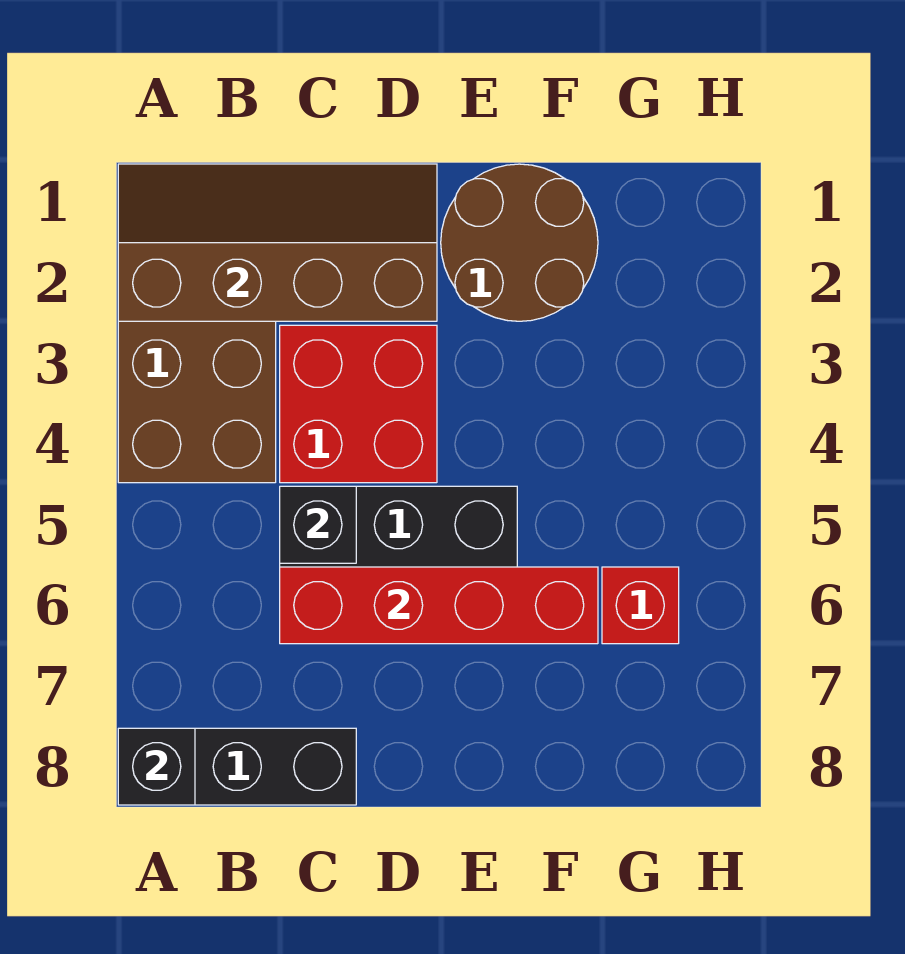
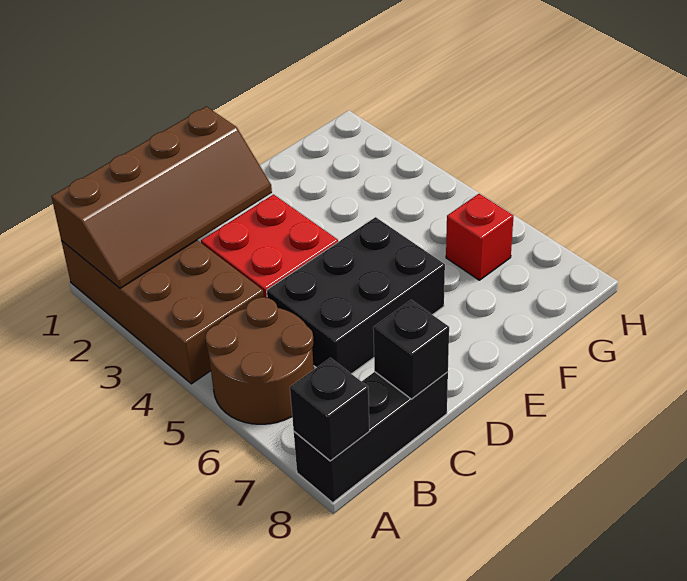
brown slope A1:D2 level 2 top 2 -> brown slope A1:D2 level 2 top 1
black brick C5 level 2 -> black brick C8 level 2
red brick C6:F6 level 2 -> none
brown round brick E1:F2 level 1 -> brown round brick A5:B6 level 1

